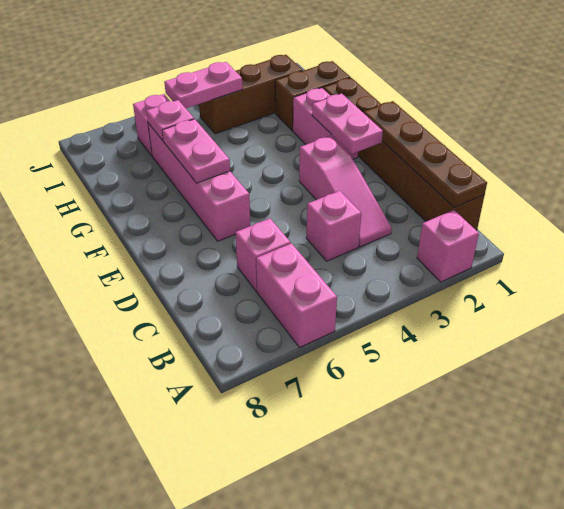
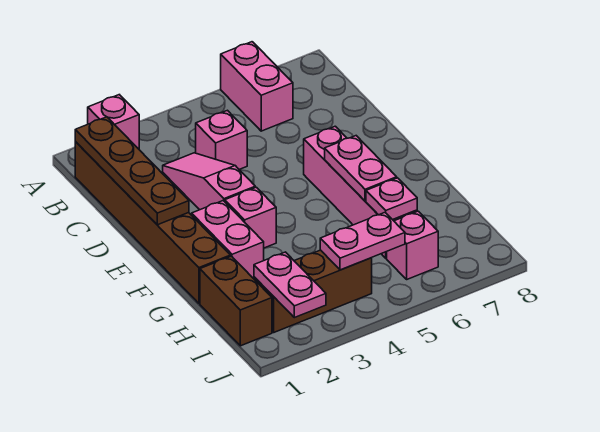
pink brick C6 level 1 -> pink brick F3 level 1
pink plate E2:F2 level 2 -> pink plate I2:J2 level 2
brown brick H1:H2 level 1 -> brown brick H1:I1 level 1

